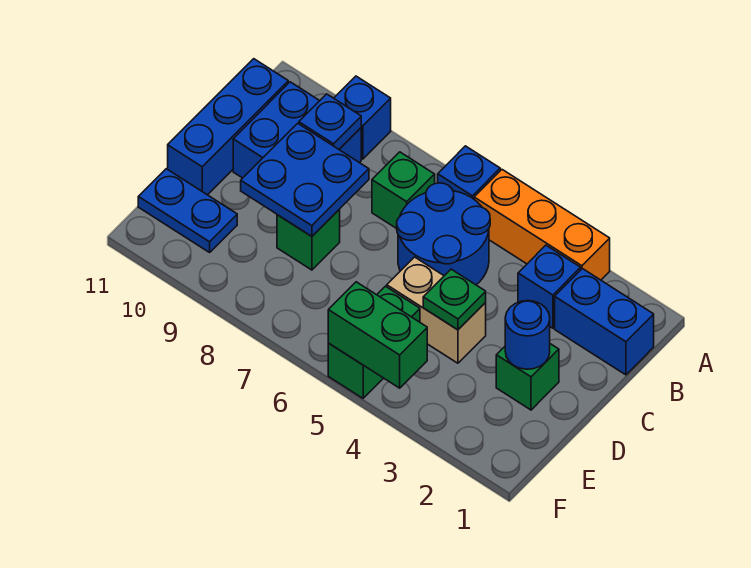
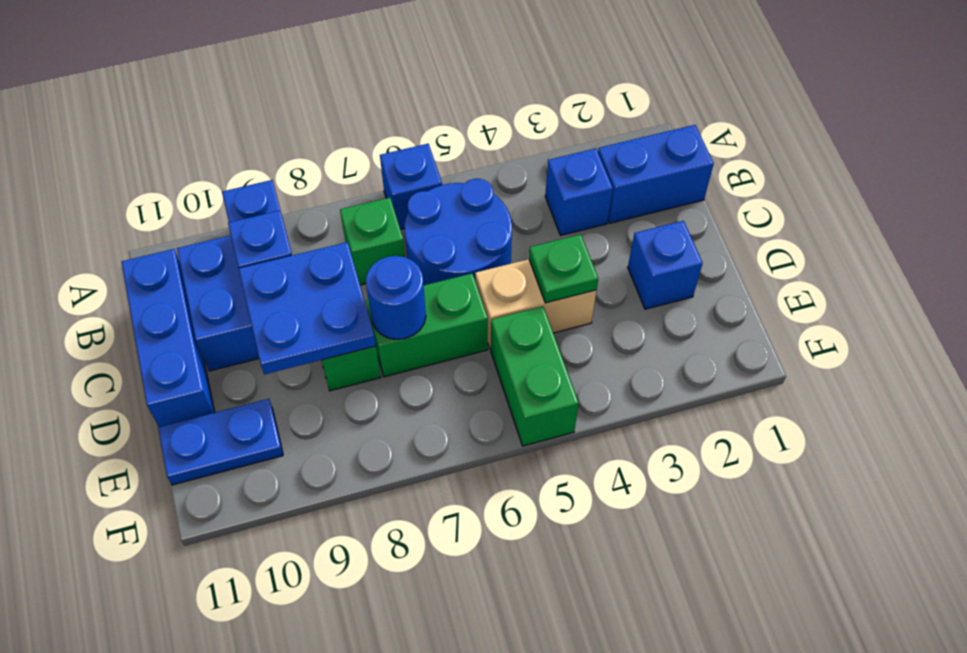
orange brick A3:A5 level 1 -> none
green brick D2 level 1 -> blue brick D2 level 1
blue round brick D2 level 2 -> blue round brick D7 level 2
green brick F4:F5 level 2 -> green brick D6:D7 level 1

